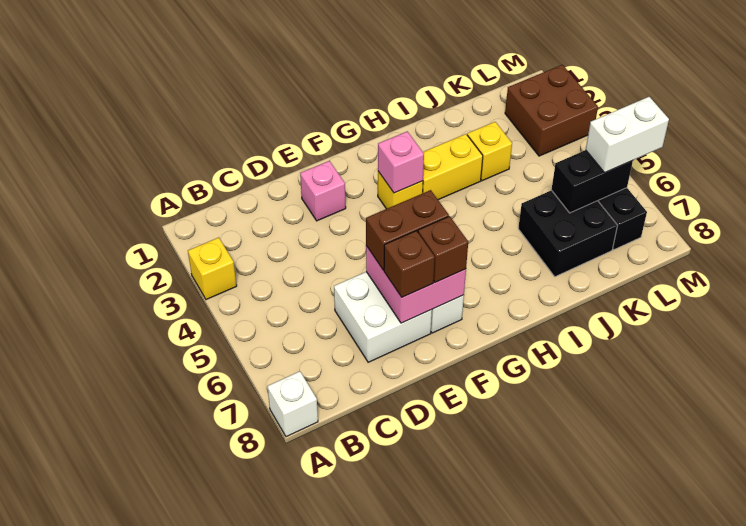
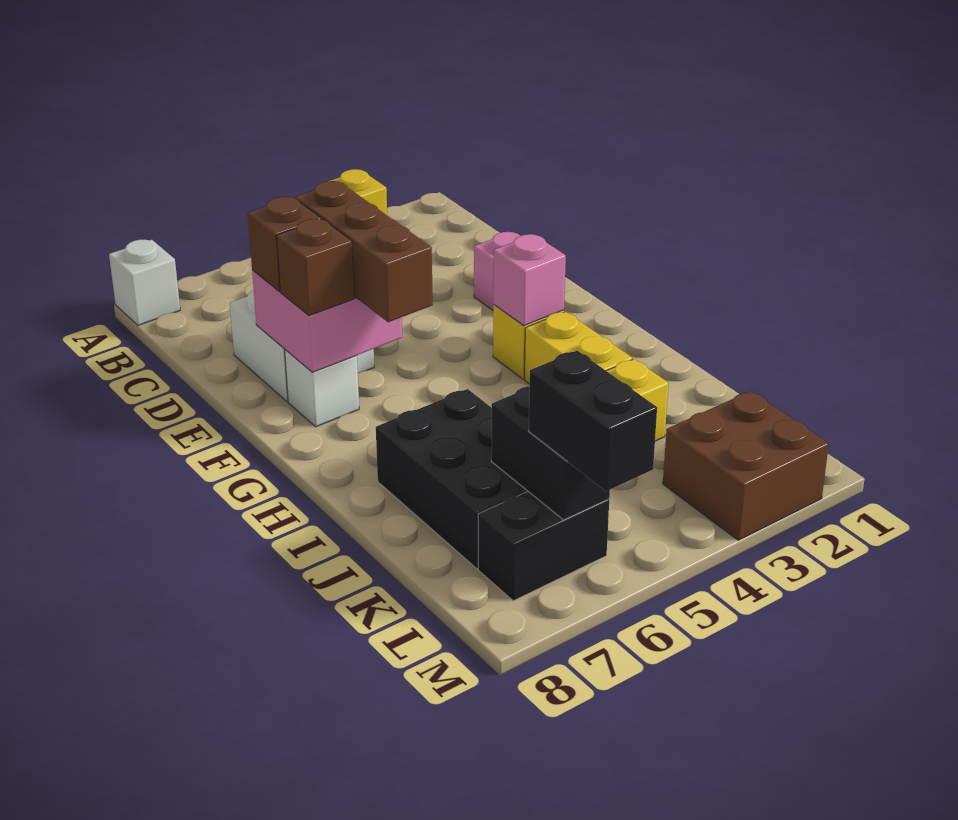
brown brick E6:F6 level 3 -> brown brick E6:G6 level 3
black brick J6:K7 level 1 -> black brick I6:K7 level 1
white brick L6:M6 level 3 -> black brick L6:M6 level 3

